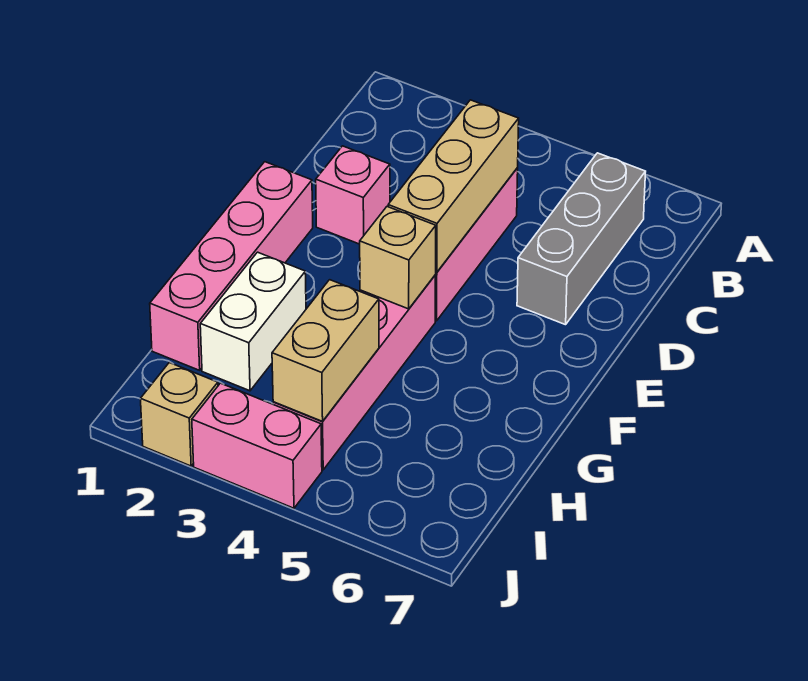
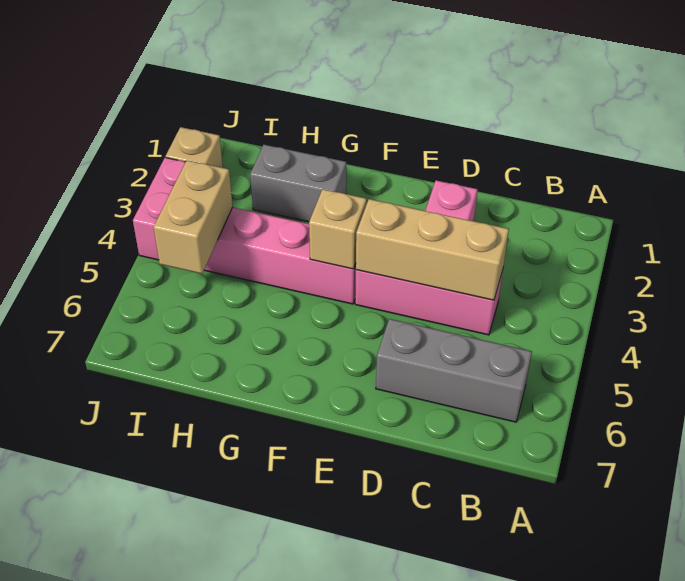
pink brick E1:H1 level 1 -> none
white brick G2:H2 level 1 -> grey brick G2:H2 level 1
tan brick H4:I4 level 2 -> tan brick I4:I5 level 2

